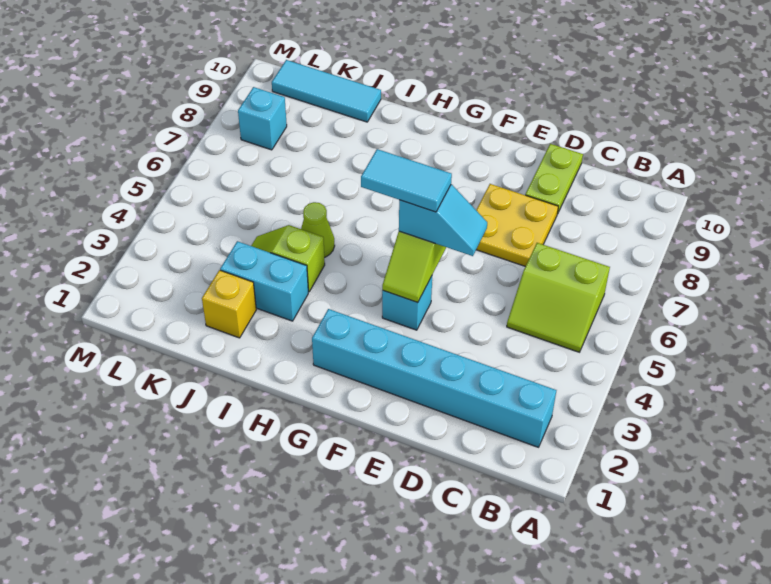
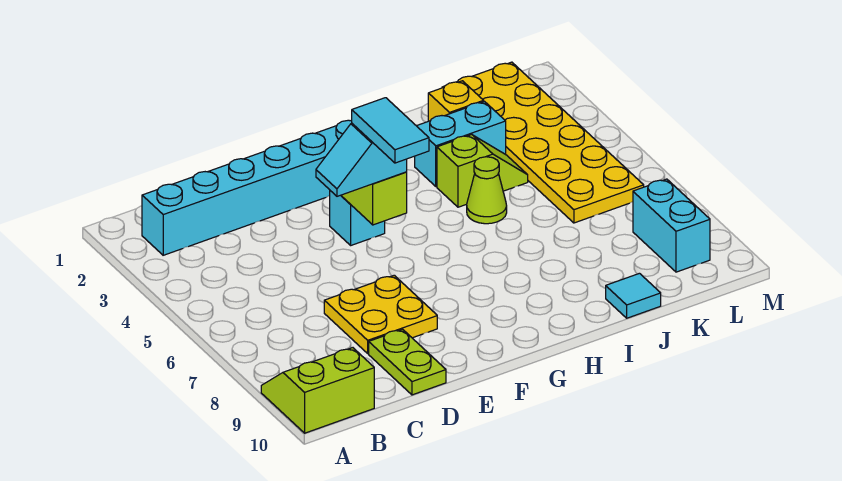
lime slope B5:C6 level 1 top 6 -> lime slope A9:B10 level 1 top 10
cyan tile F5:G5 level 4 -> cyan tile F5:F6 level 4
cyan tile J10:L10 level 1 -> cyan tile J10 level 1
none -> yellow plate K1:L6 level 1
cyan brick L8 level 1 -> cyan brick L8:L9 level 1

